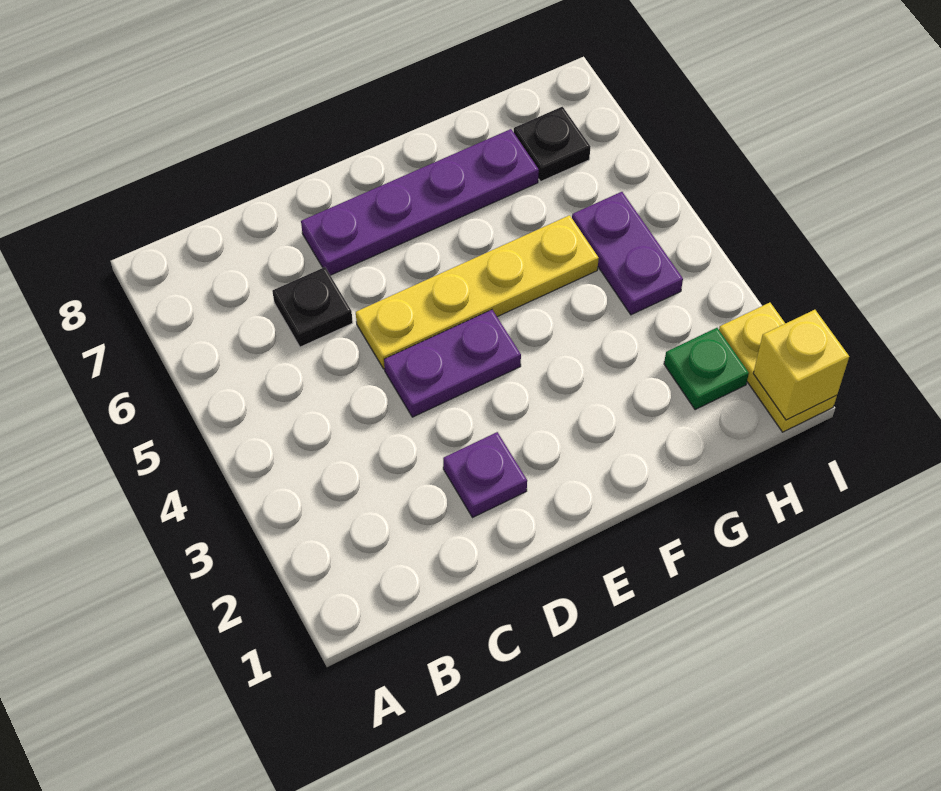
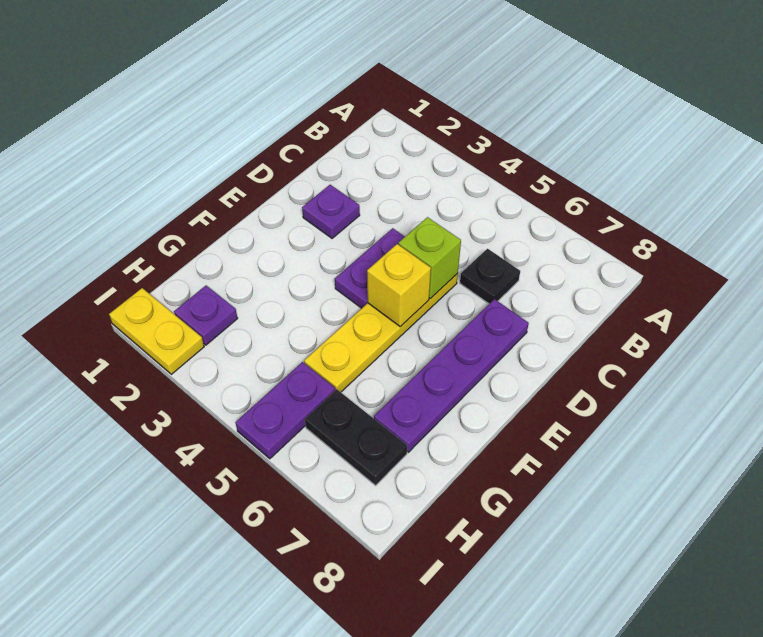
none -> lime brick D5 level 2
green plate H2 level 1 -> purple plate H2 level 1
purple plate H4:H5 level 1 -> purple plate H5:I5 level 1
black plate H7 level 1 -> black plate H6:H7 level 1
yellow brick I1 level 2 -> yellow brick E5 level 2

